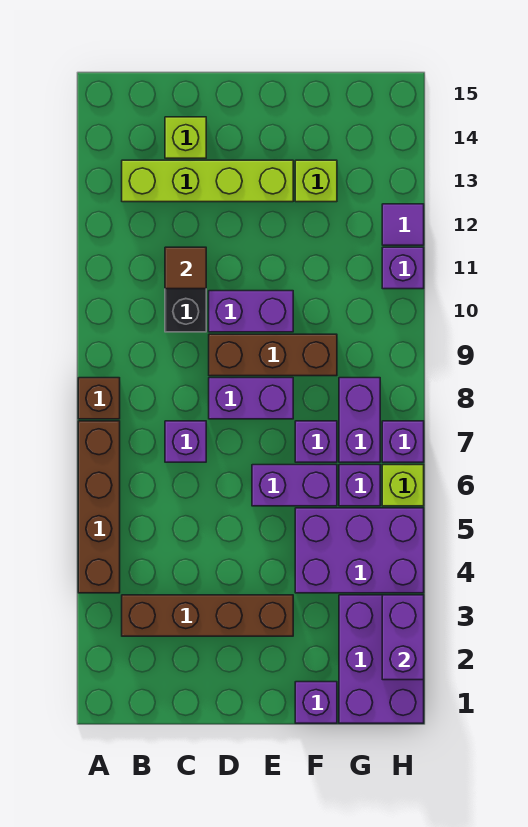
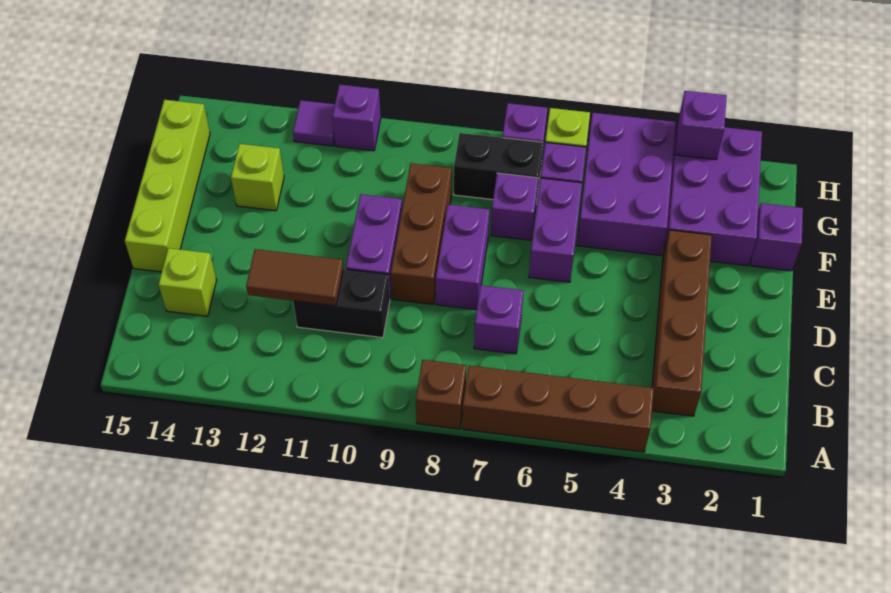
lime brick B13:E13 level 1 -> lime brick D15:G15 level 1
brown tile C11 level 2 -> brown tile C11:C12 level 2
purple brick G1:H3 level 1 -> purple brick F2:H3 level 1
purple brick G7:G8 level 1 -> black brick G7:G8 level 1
purple brick H2:H3 level 2 -> purple brick H3 level 2

